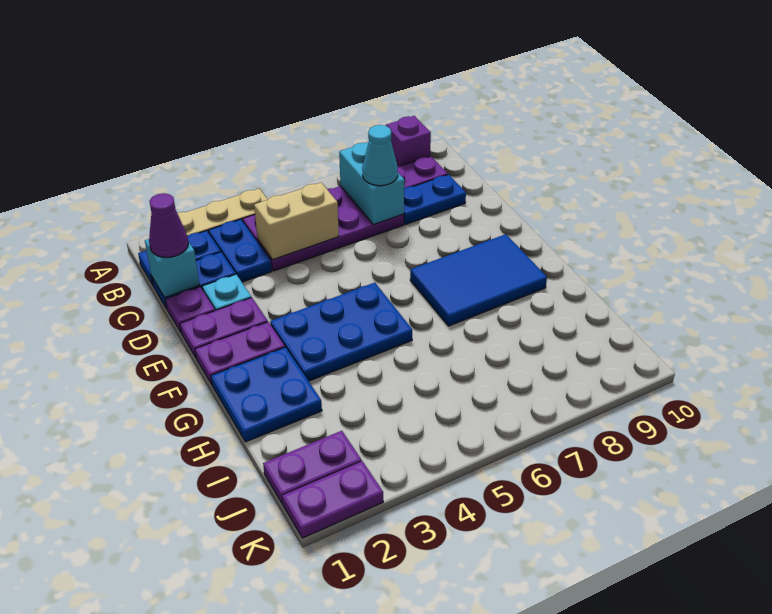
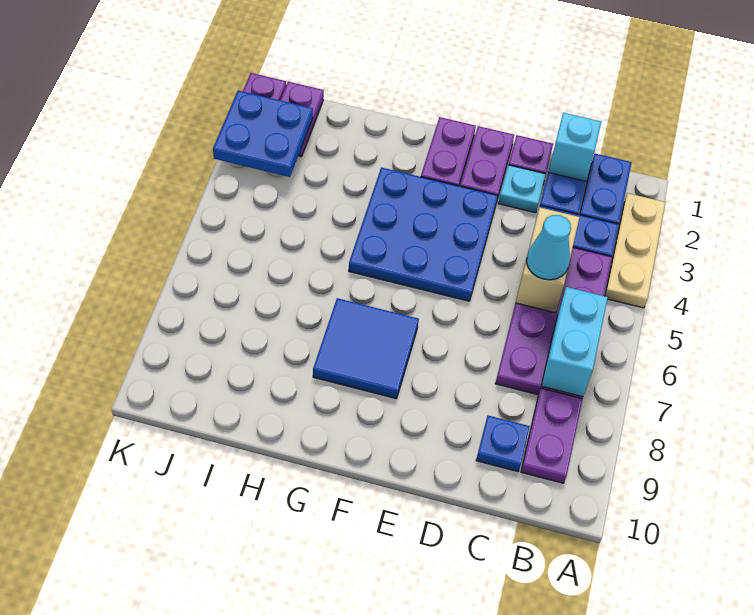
purple brick A9 level 1 -> none
cyan brick B7:C7 level 2 -> cyan brick B6:B7 level 2
purple cone C1 level 3 -> none
cyan cone C7 level 3 -> cyan cone C5 level 3
blue plate C8:C9 level 1 -> blue plate C9 level 1
blue plate F3:G5 level 1 -> blue plate E3:G5 level 1
blue tile F7:G9 level 1 -> blue tile F7:G8 level 1
blue plate G1:H2 level 1 -> blue plate J2:K3 level 2

